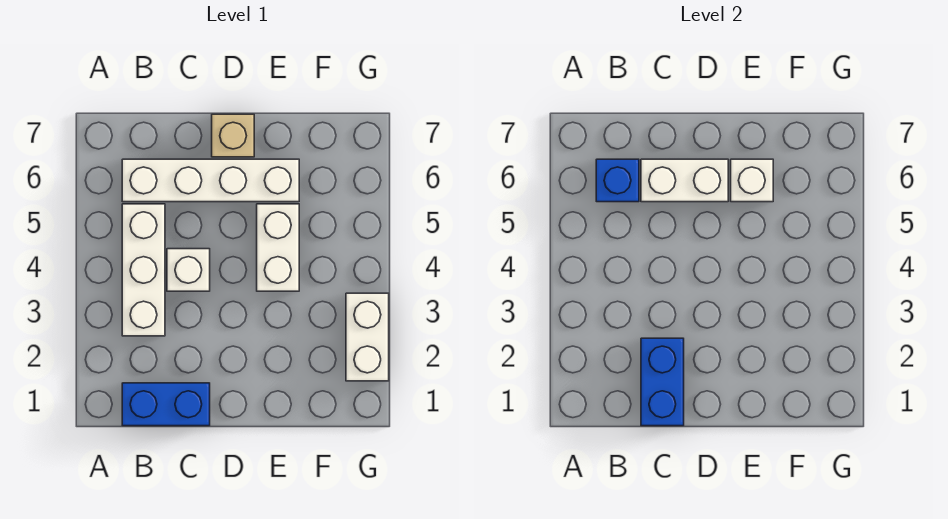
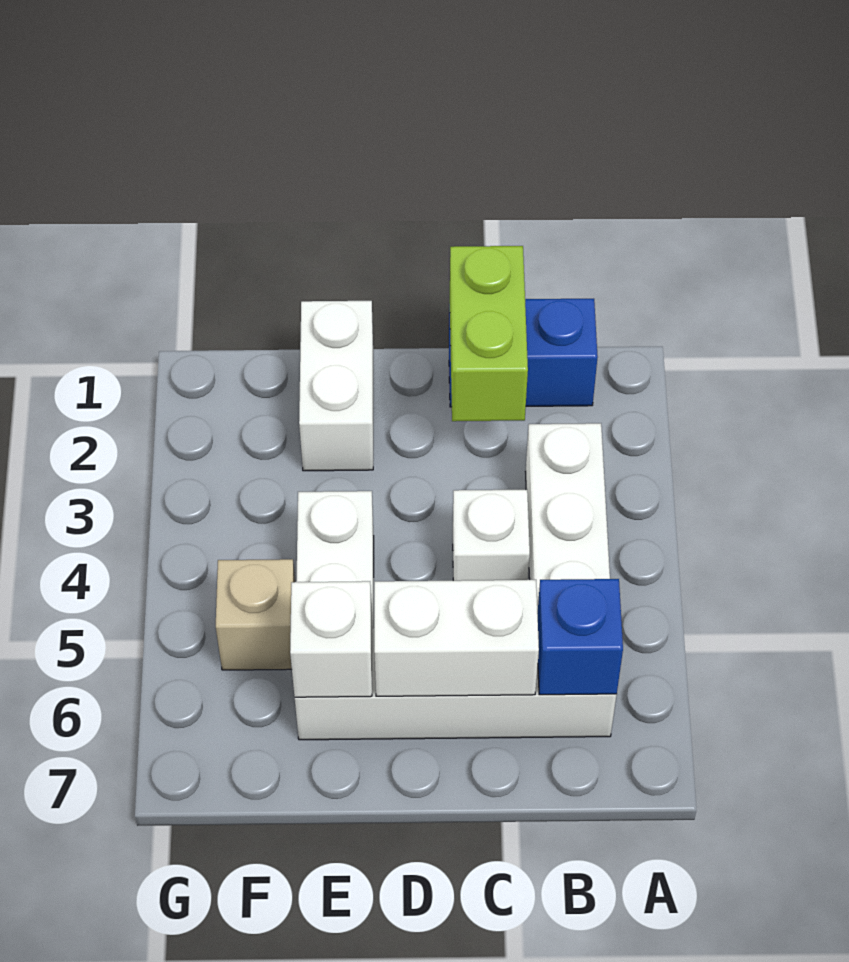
blue brick C1:C2 level 2 -> lime brick C1:C2 level 2
tan brick D7 level 1 -> tan brick F5 level 1
white brick G2:G3 level 1 -> white brick E1:E2 level 1

